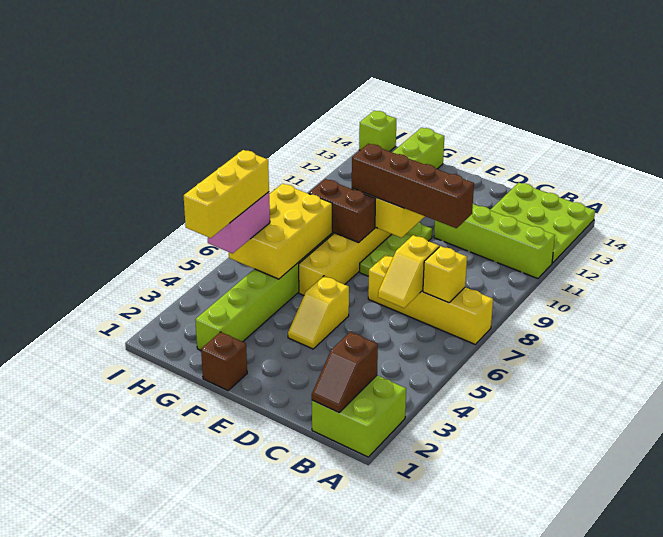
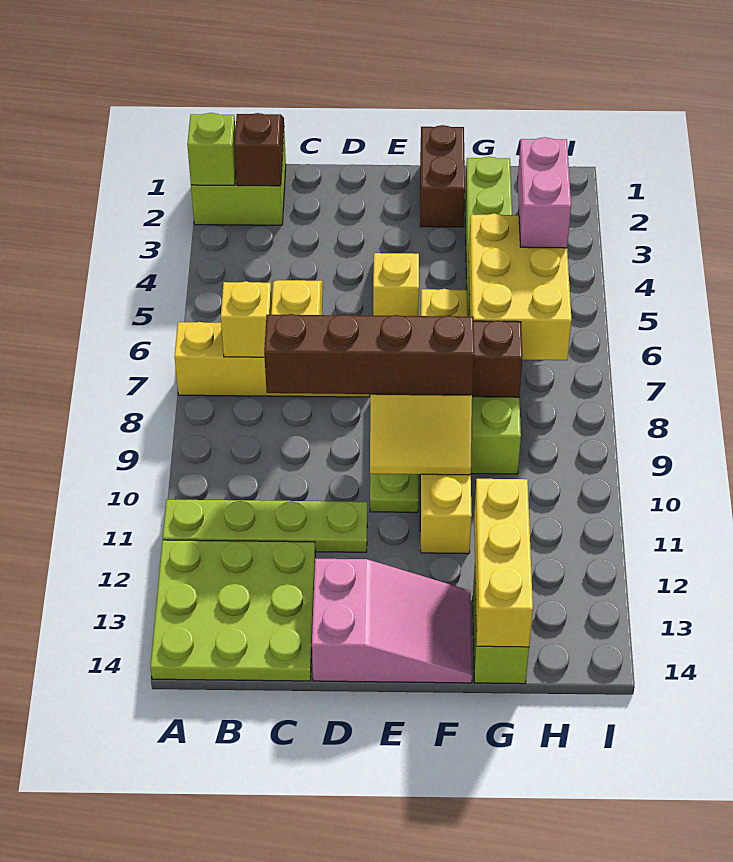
lime brick A11:D11 level 1 -> lime plate A11:D11 level 1
none -> pink slope D13:F14 level 1 top D
brown brick F1 level 1 -> brown brick F1:F2 level 1
yellow brick H3:H5 level 4 -> yellow brick G12:G14 level 2
lime brick I14 level 1 -> lime brick A2 level 2

